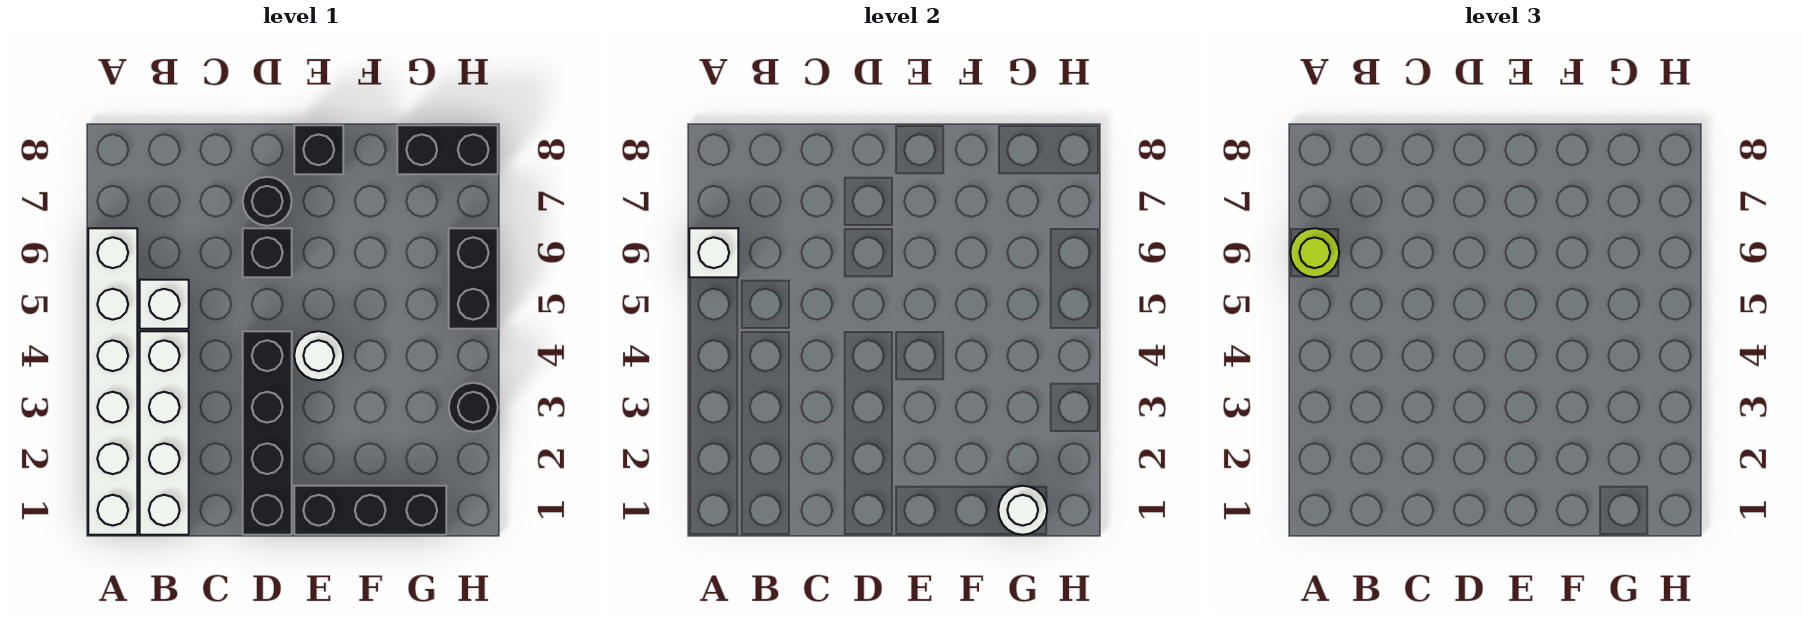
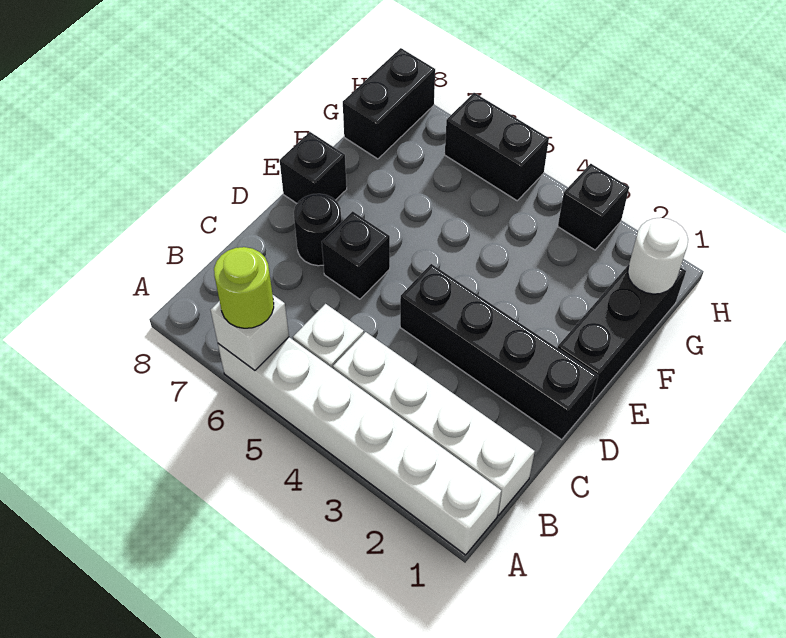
white round brick E4 level 1 -> none
black round brick H3 level 1 -> black brick H3 level 1

